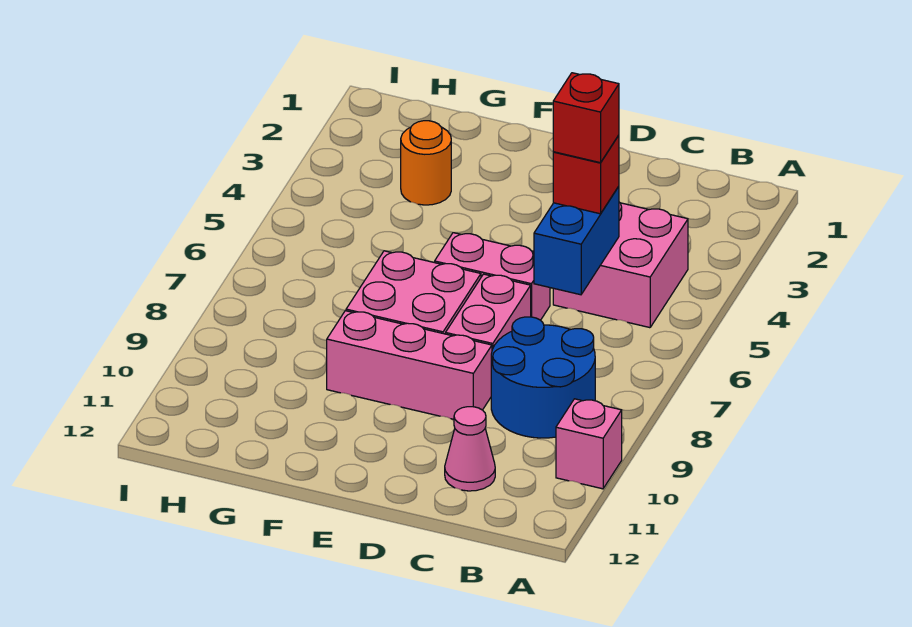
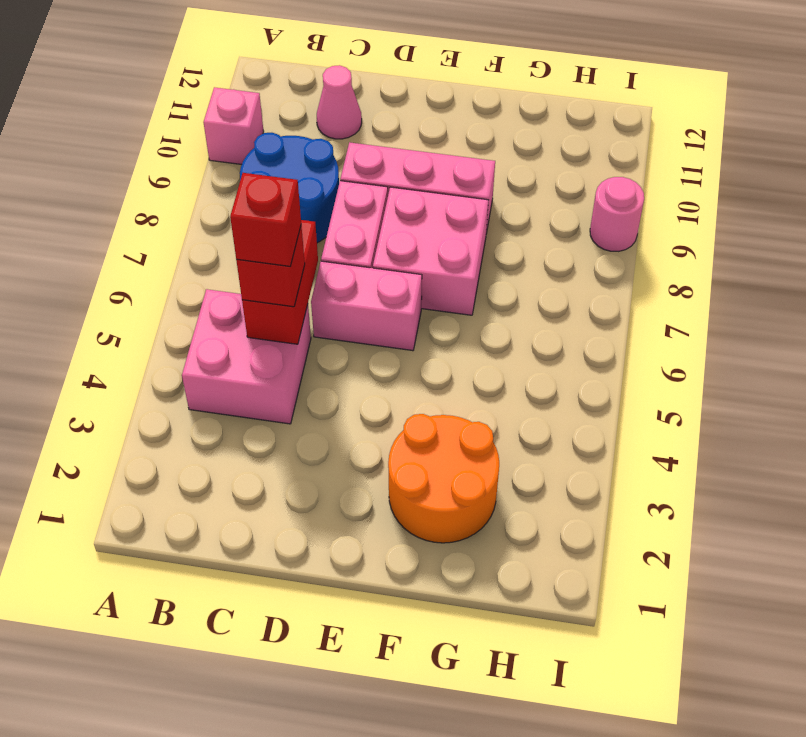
blue brick C5:C6 level 2 -> red brick C5:C6 level 2
orange round brick G3 level 1 -> orange round brick F2:G3 level 1
none -> pink round brick I9 level 1

